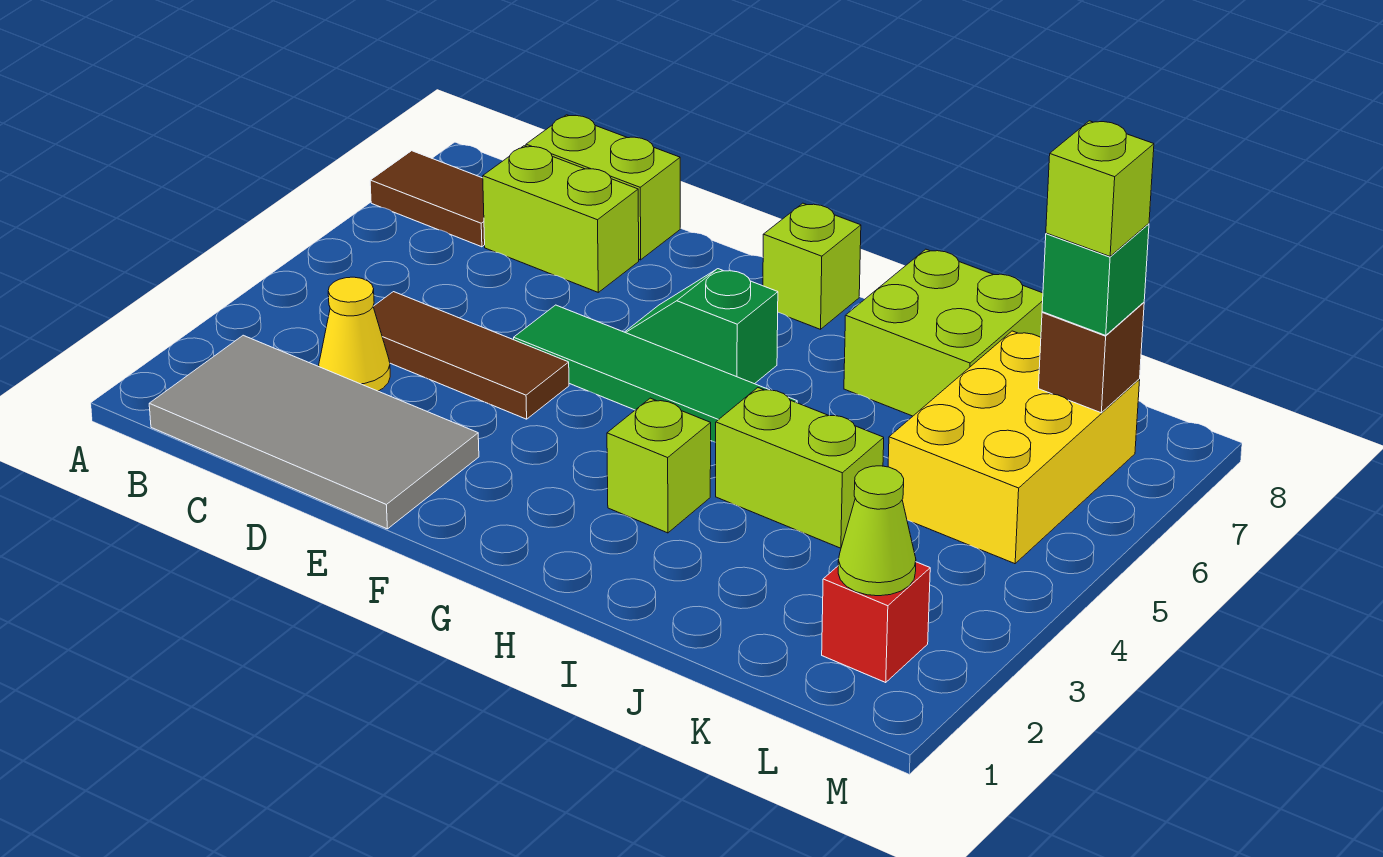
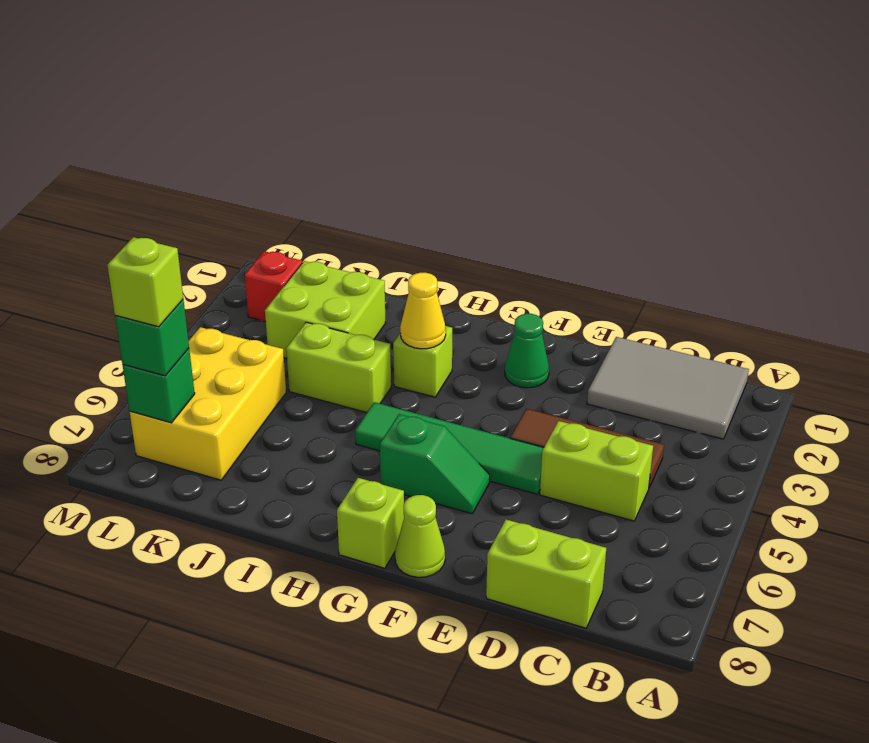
brown tile A7:B7 level 1 -> none
grey tile B1:E2 level 1 -> grey tile B1:D2 level 1
yellow cone C3 level 1 -> yellow cone H3 level 2
lime brick C7:D7 level 1 -> lime brick C5:D5 level 1
none -> green cone F2 level 1
lime brick I7:J8 level 1 -> lime brick J2:K3 level 1
lime cone L2 level 2 -> lime cone F8 level 1
brown brick L7 level 2 -> green brick L7 level 2

